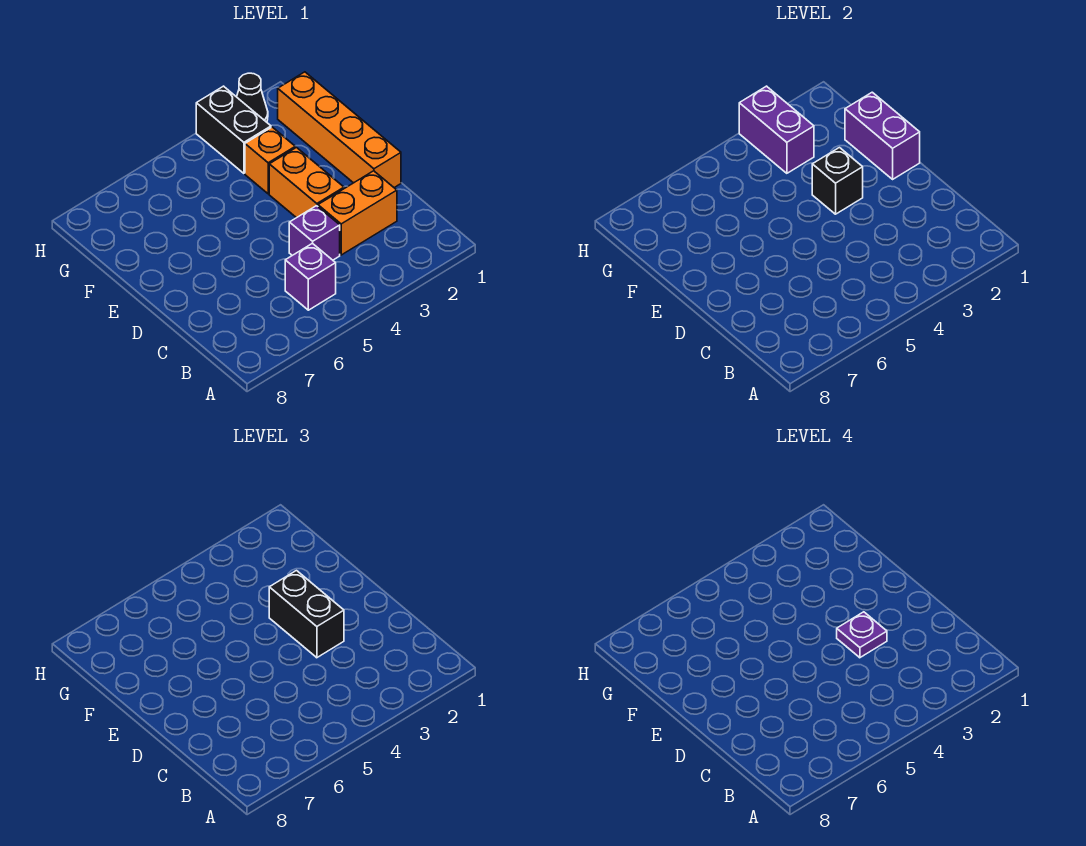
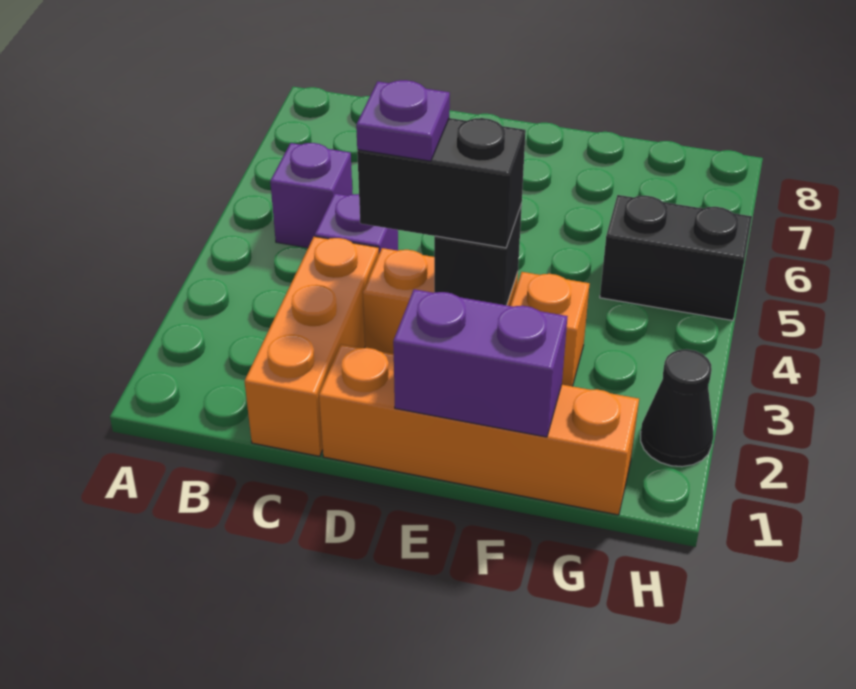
orange brick C2:C3 level 1 -> orange brick C1:C3 level 1
black brick G3:H3 level 1 -> black brick G5:H5 level 1
purple brick G3:H3 level 2 -> none

